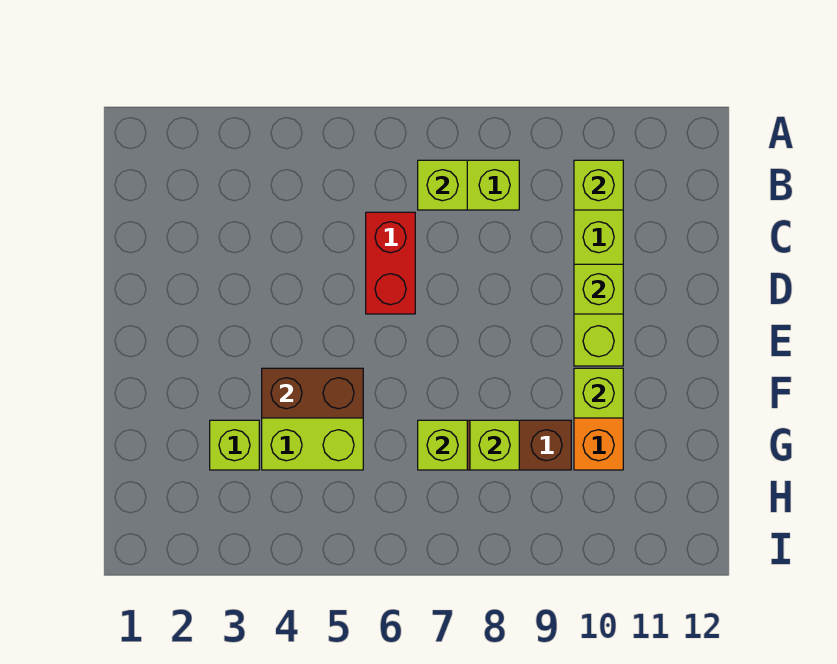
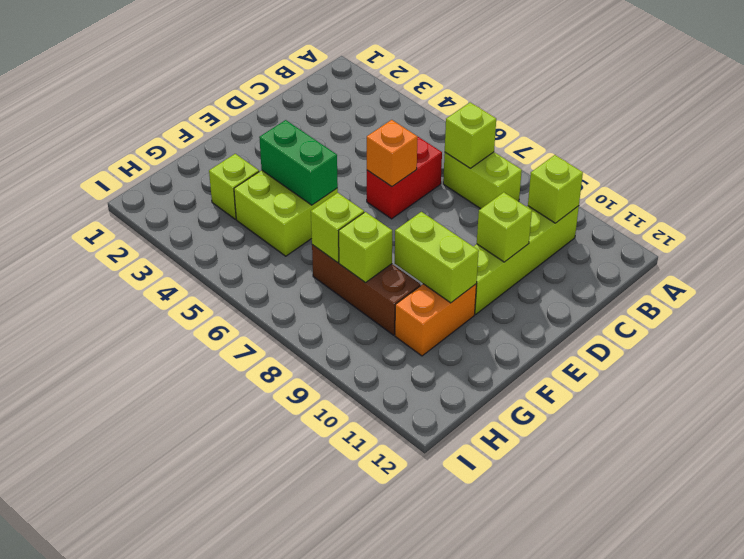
none -> orange brick D6 level 2
brown brick F4:F5 level 2 -> green brick F4:F5 level 2
lime brick F10 level 2 -> lime brick F9:F10 level 2

